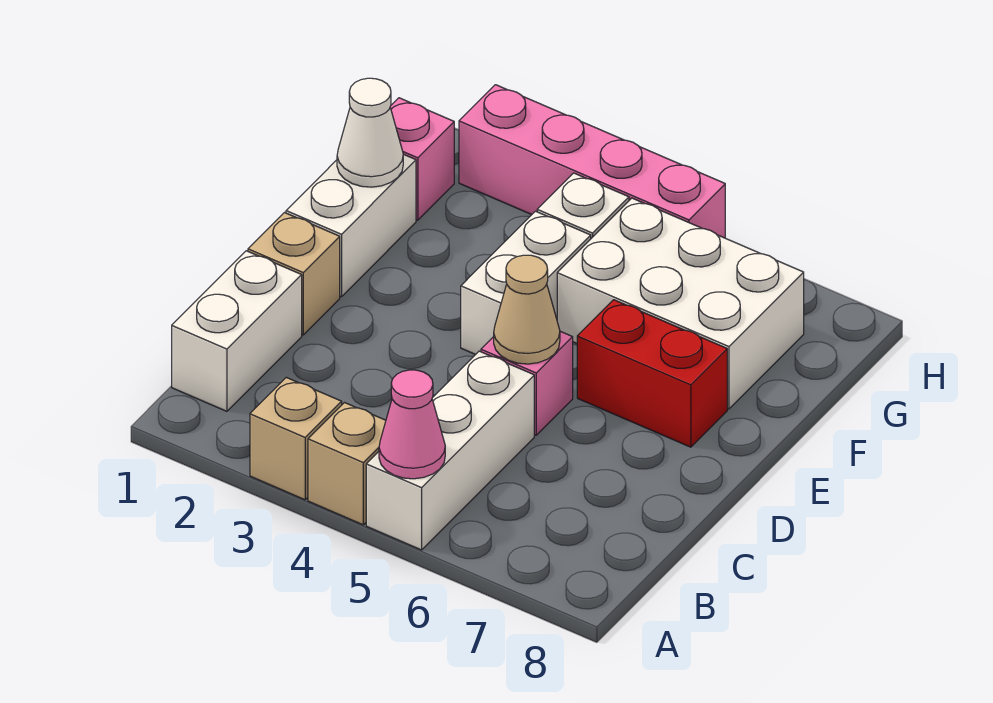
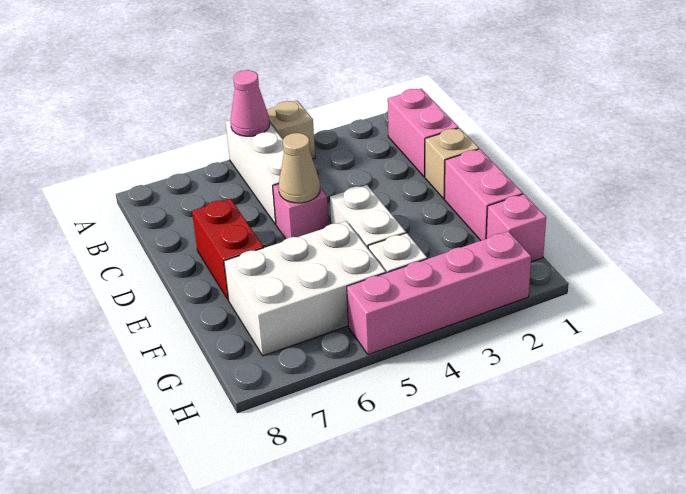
tan brick A3 level 1 -> none
white brick B1:C1 level 1 -> pink brick B1:C1 level 1
white brick E1:F1 level 1 -> pink brick E1:F1 level 1
red brick E6:E7 level 1 -> red brick D7:E7 level 1
white cone F1 level 2 -> none

